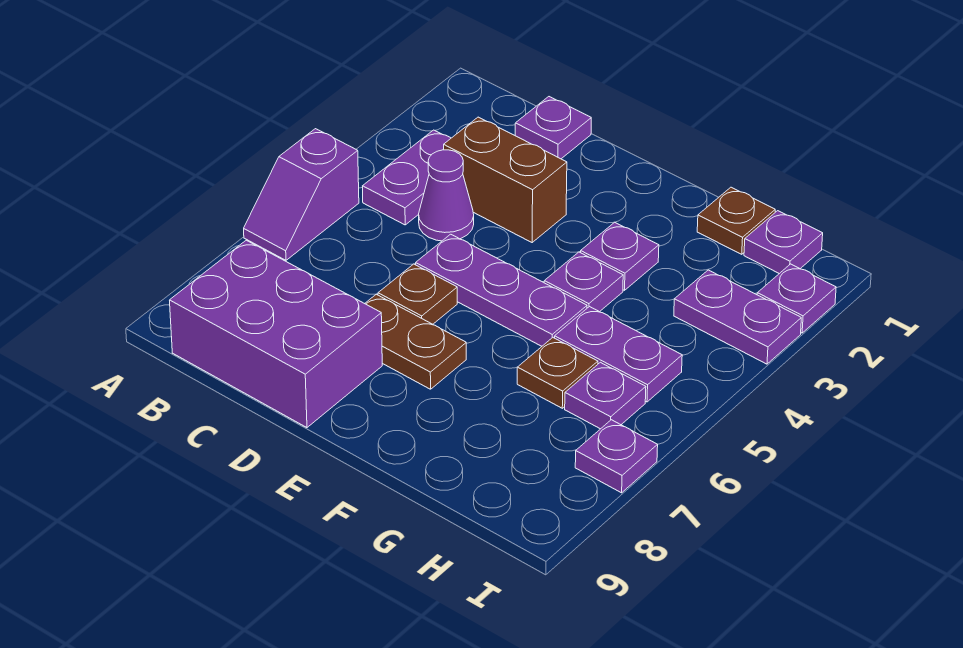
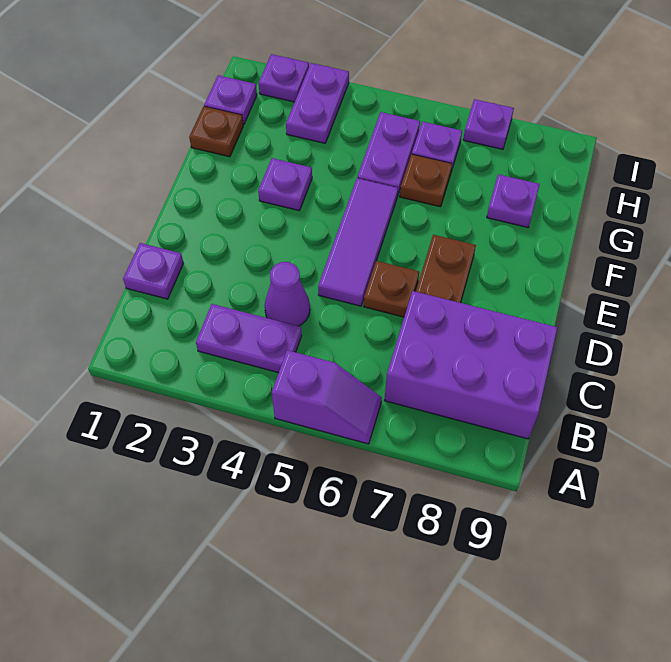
purple brick B8:D9 level 1 -> purple brick B7:C9 level 1
brown brick C3:D3 level 1 -> none
purple plate D5:F5 level 1 -> purple tile D5:F5 level 1
purple plate F4 level 1 -> purple plate G8 level 1

